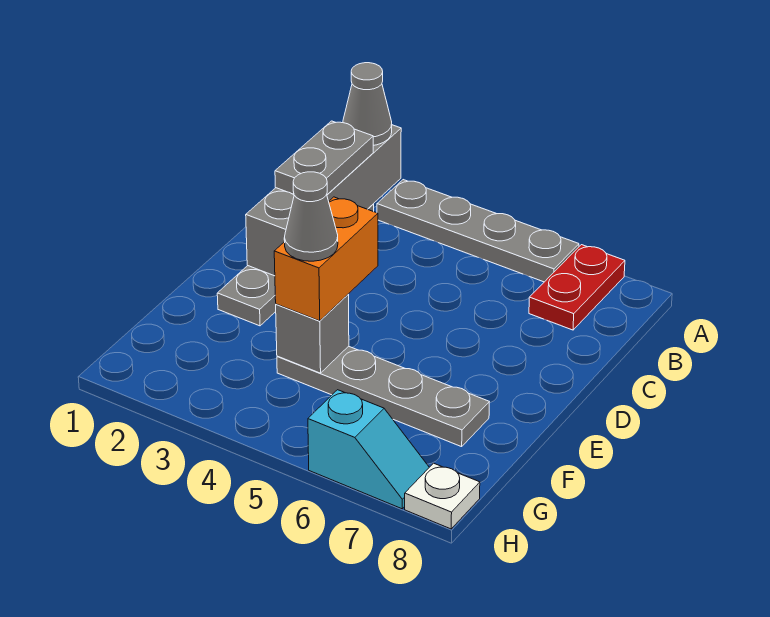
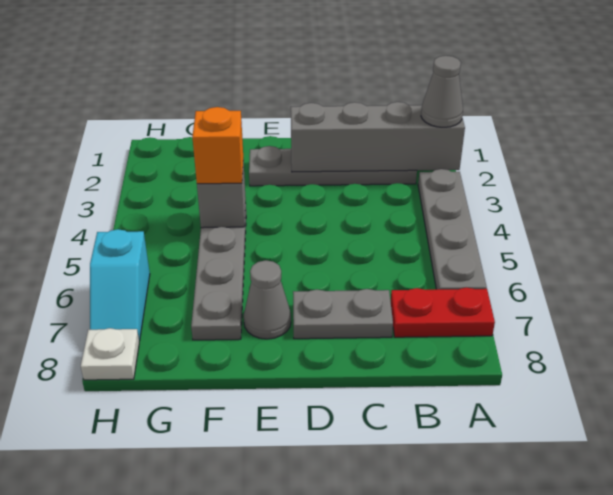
grey plate B2:C2 level 3 -> grey plate C7:D7 level 1
orange brick E4:F4 level 3 -> orange brick F4 level 3
grey cone F4 level 4 -> grey cone E7 level 1

